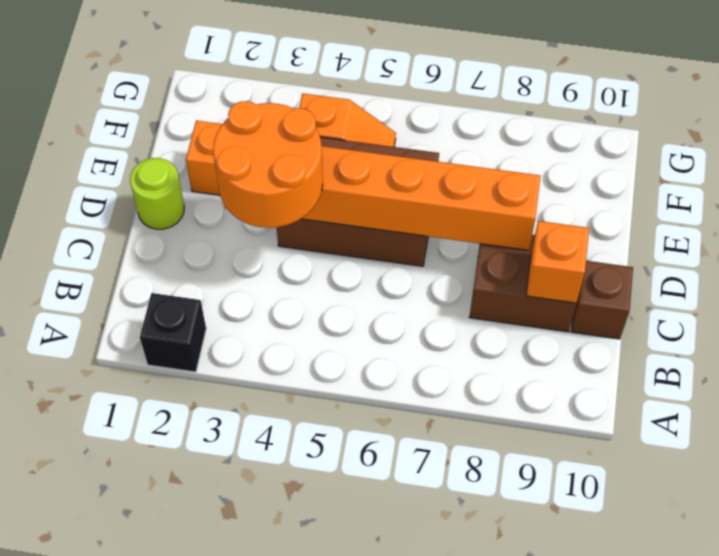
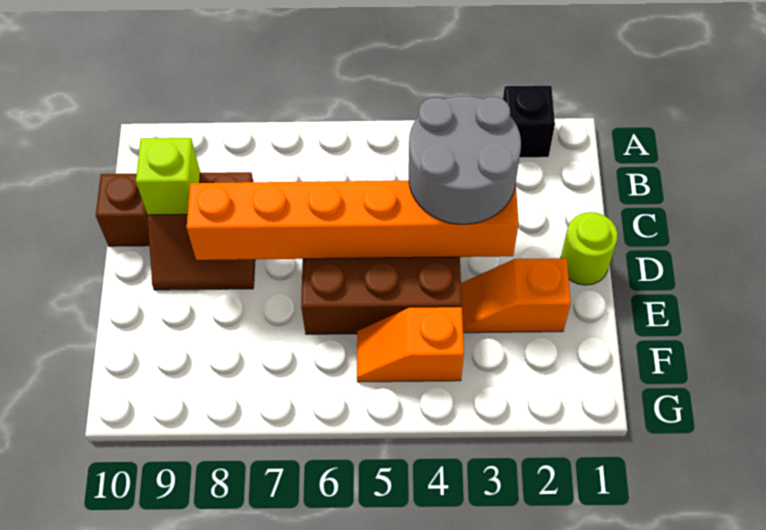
orange round brick C3:D4 level 3 -> grey round brick C3:D4 level 3
orange brick C9 level 2 -> lime brick C9 level 2

